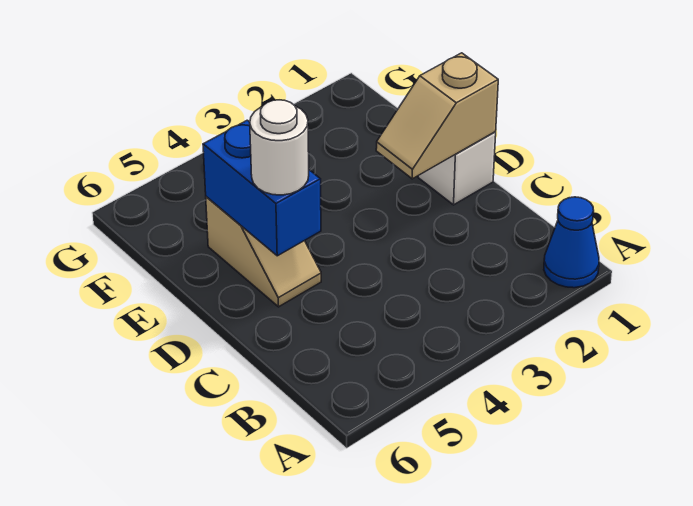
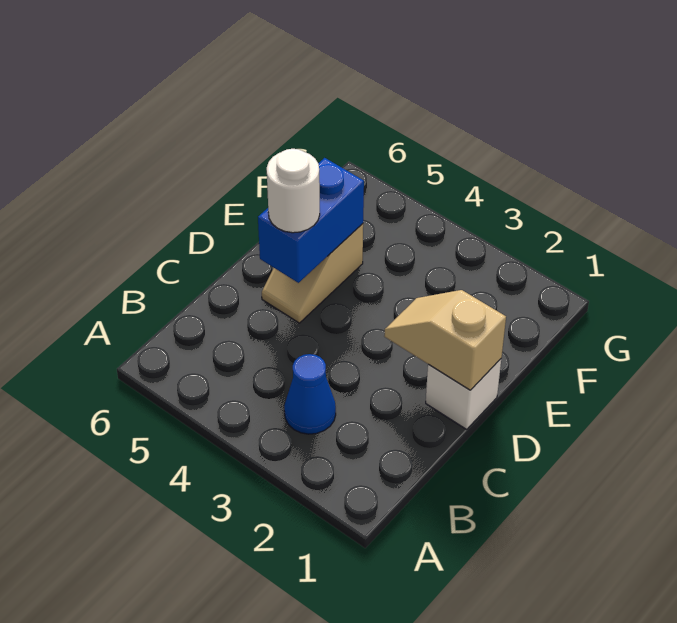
blue cone A1 level 1 -> blue cone B3 level 1

